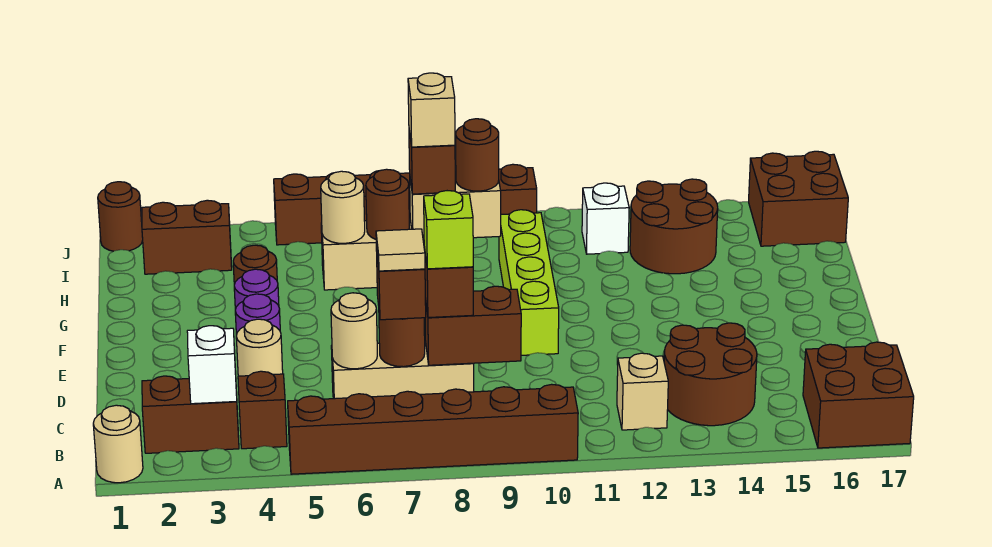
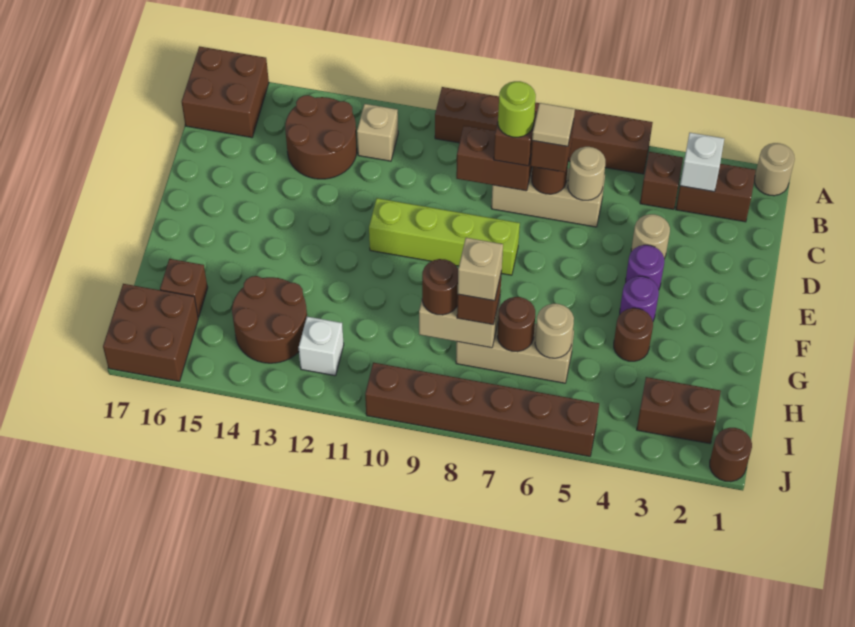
lime brick C8 level 4 -> lime round brick C8 level 4
lime brick E10:H10 level 1 -> lime brick E8:E11 level 1
none -> brown brick H16 level 1

